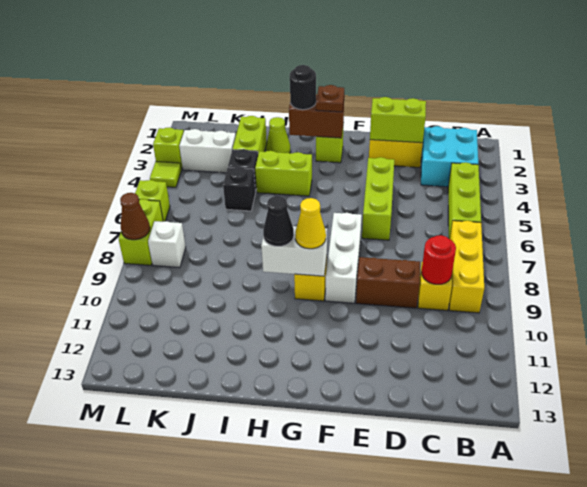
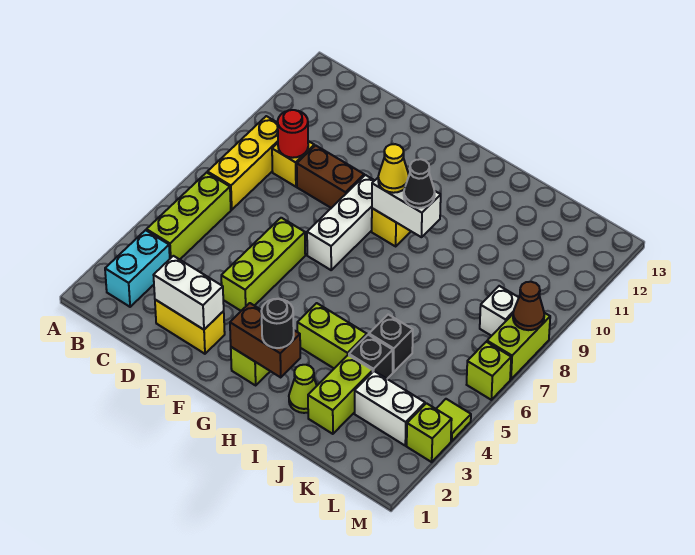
cyan brick B2:C3 level 1 -> cyan brick B2:B3 level 1
lime brick D2:E2 level 2 -> white brick D2:E2 level 2
brown plate G2 level 3 -> none

